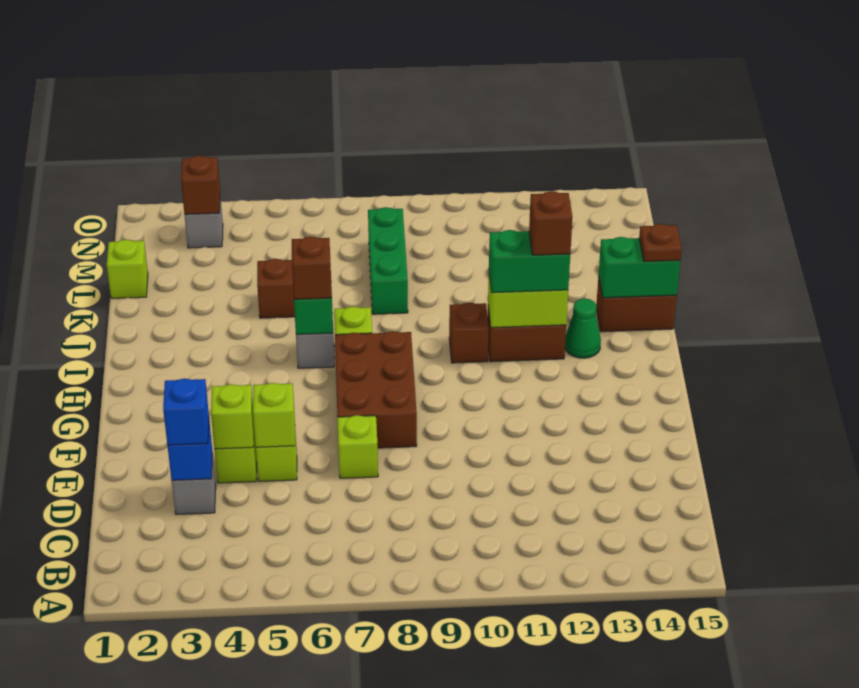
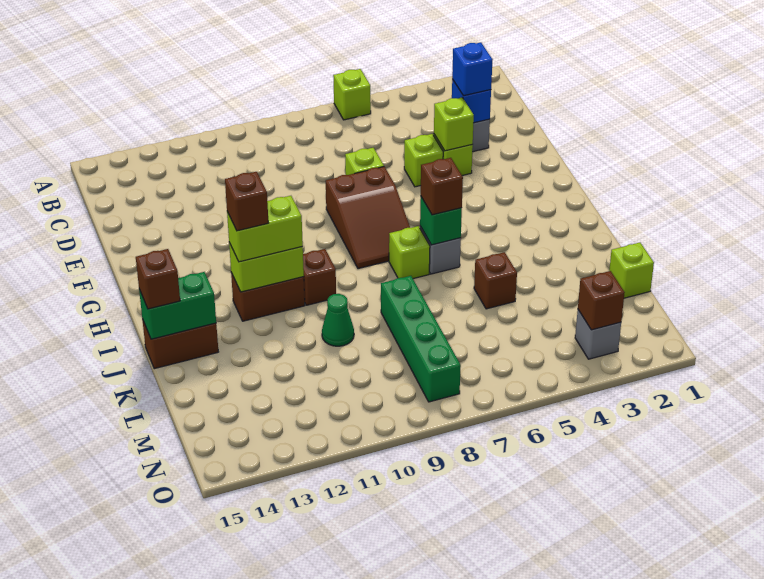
lime brick E5 level 2 -> lime brick A6 level 1
brown brick F7:H8 level 1 -> brown slope F7:H8 level 1 top F
green brick I11:I12 level 3 -> lime brick I11:I12 level 3
green cone I13 level 1 -> green cone K10 level 1
brown plate J15 level 3 -> brown brick J15 level 3
green brick K8:M8 level 1 -> green brick K8:N8 level 1

